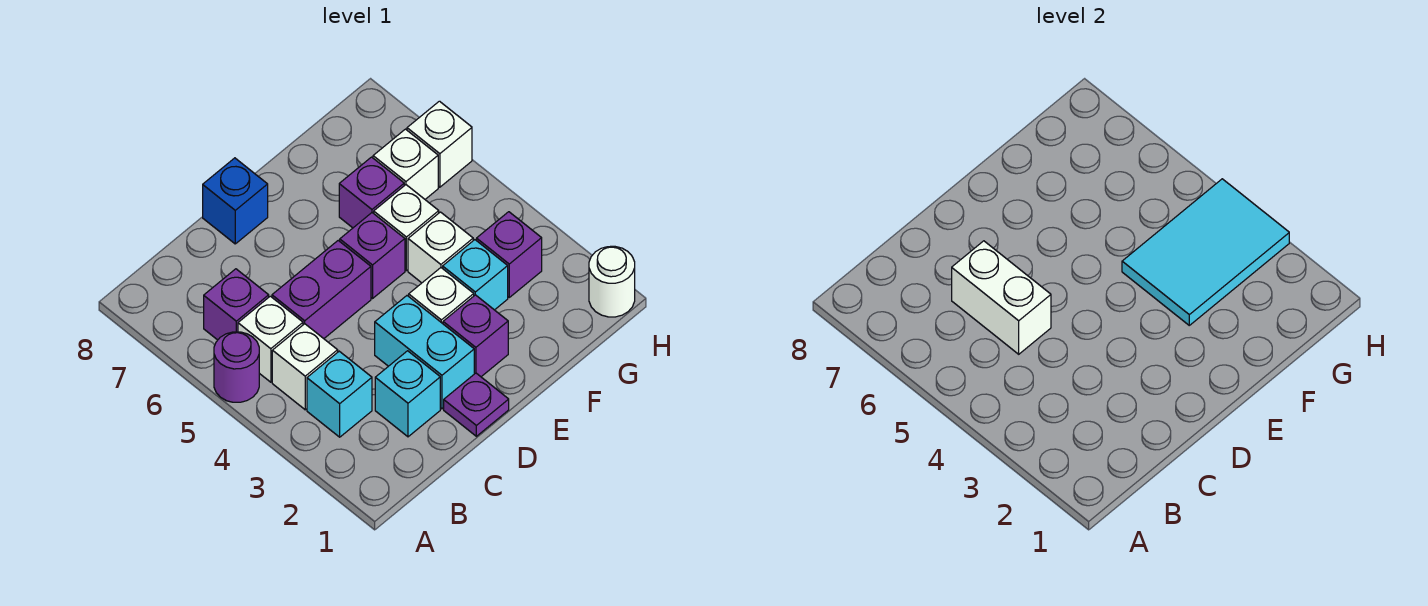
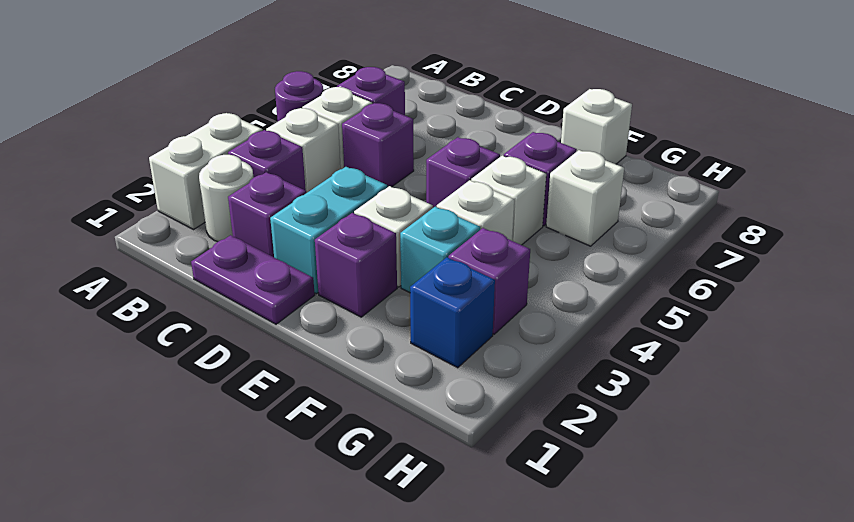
cyan brick B3 level 1 -> purple brick B3 level 1
cyan brick C2 level 1 -> purple brick C2 level 1
purple brick C5:D5 level 1 -> purple brick C5 level 1
white brick C5:C6 level 2 -> white brick A2:A3 level 1
purple plate D1 level 1 -> purple plate C1:D1 level 1
blue brick D8 level 1 -> blue brick G2 level 1
cyan tile F3:H4 level 2 -> none
white round brick H1 level 1 -> white round brick B2 level 1
white brick H6 level 1 -> white brick F8 level 1

